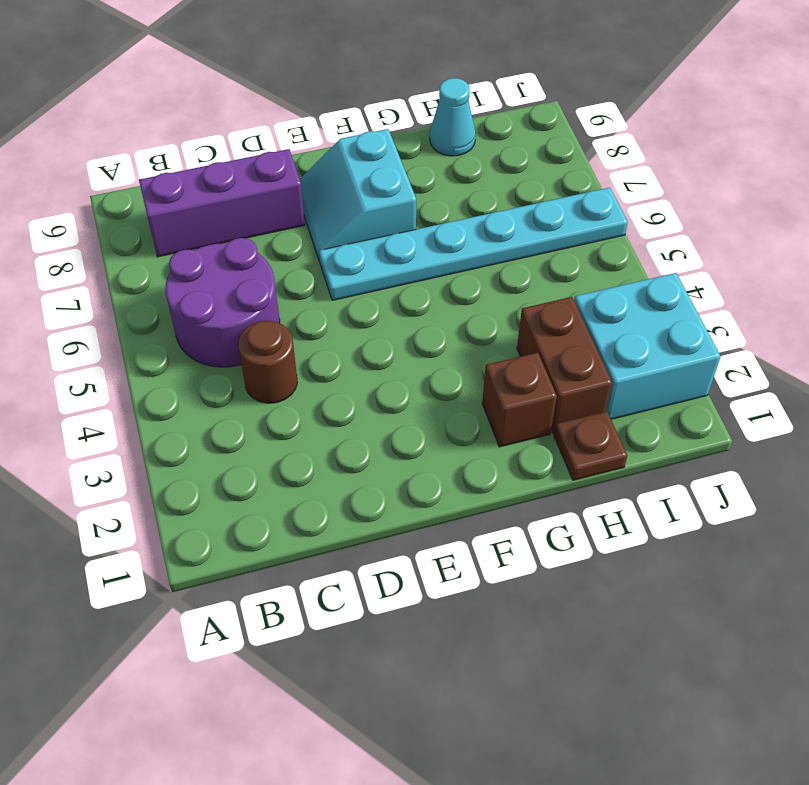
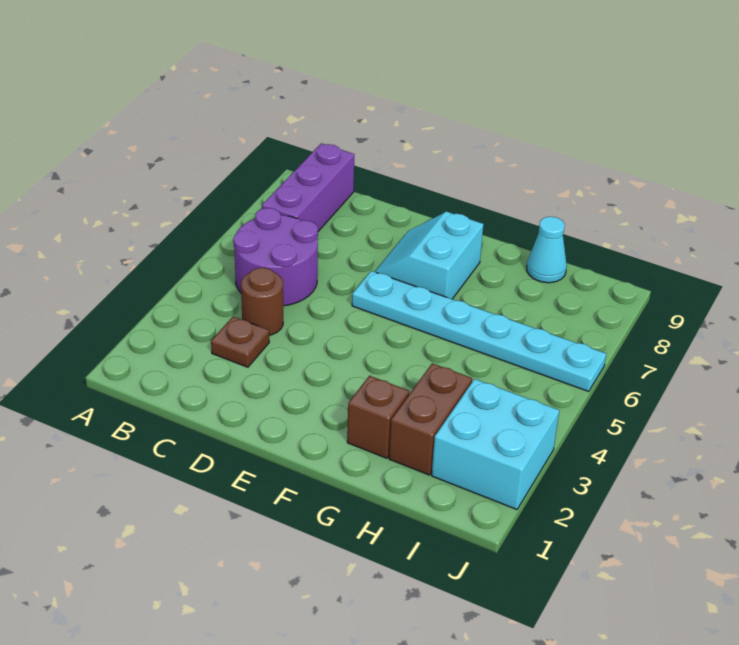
purple brick B8:D8 level 1 -> purple brick B7:B9 level 1
brown plate H1 level 1 -> brown plate C3 level 1

